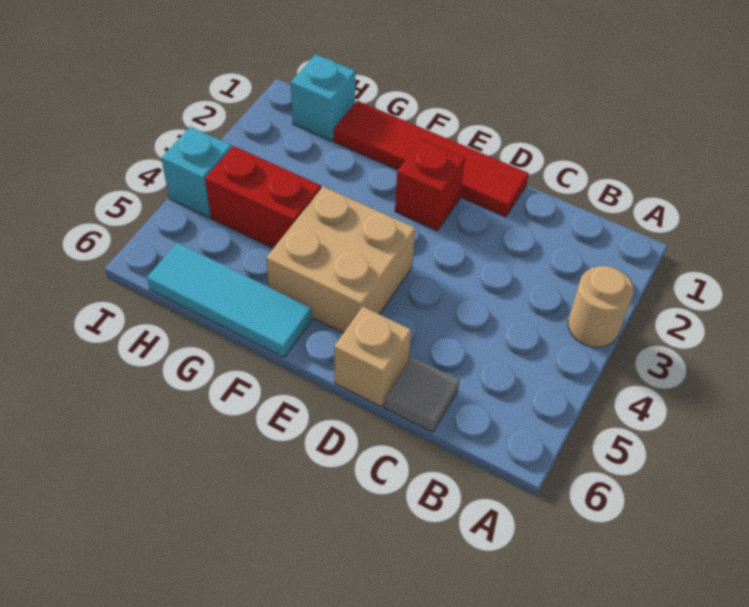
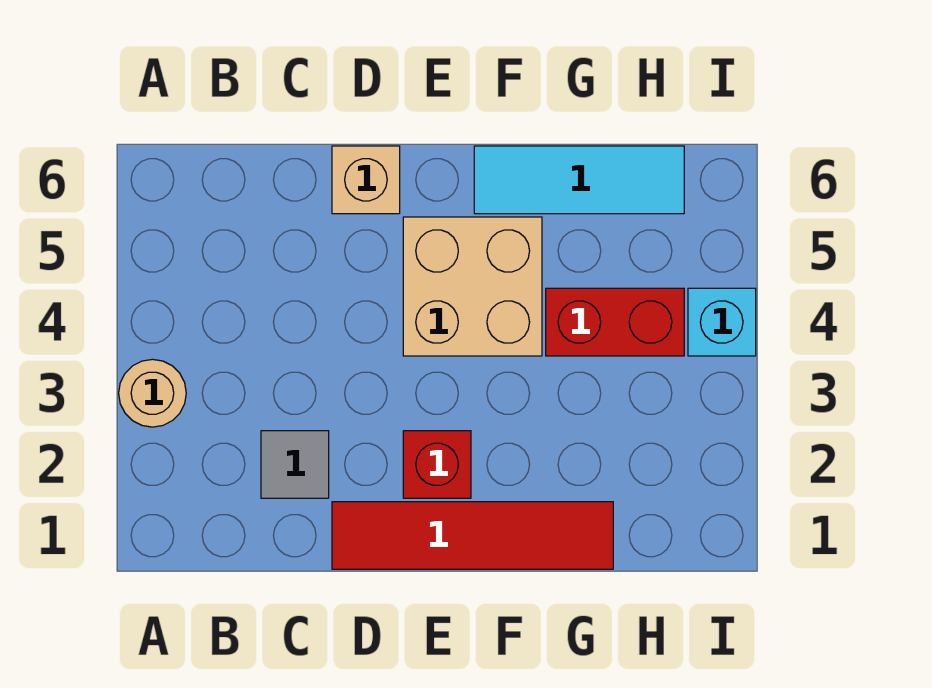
grey tile C6 level 1 -> grey tile C2 level 1
cyan brick H1 level 1 -> none

